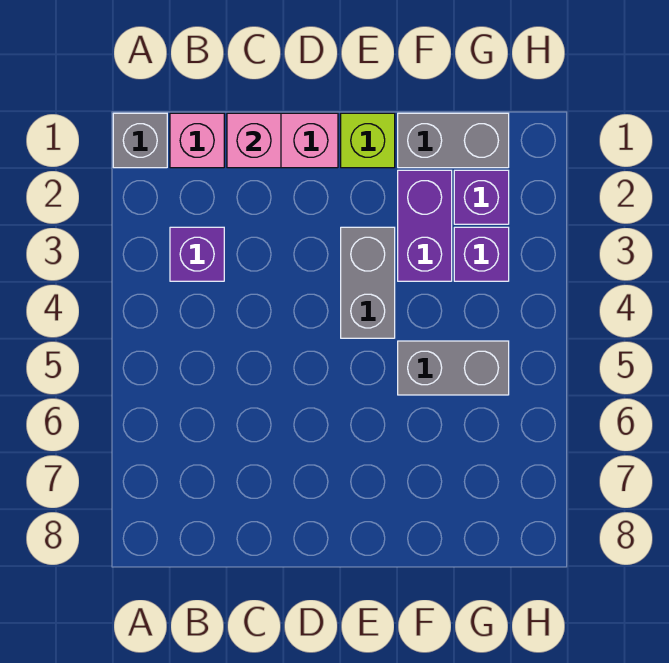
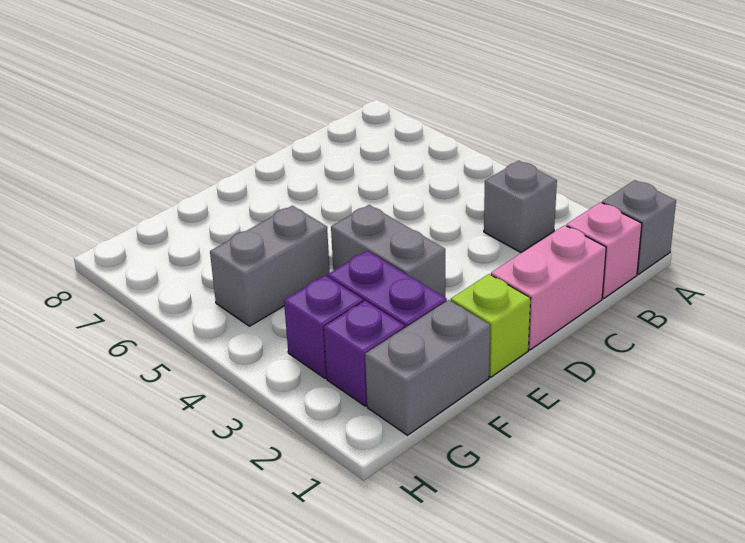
purple brick B3 level 1 -> grey brick B3 level 1
pink brick C1 level 2 -> none

